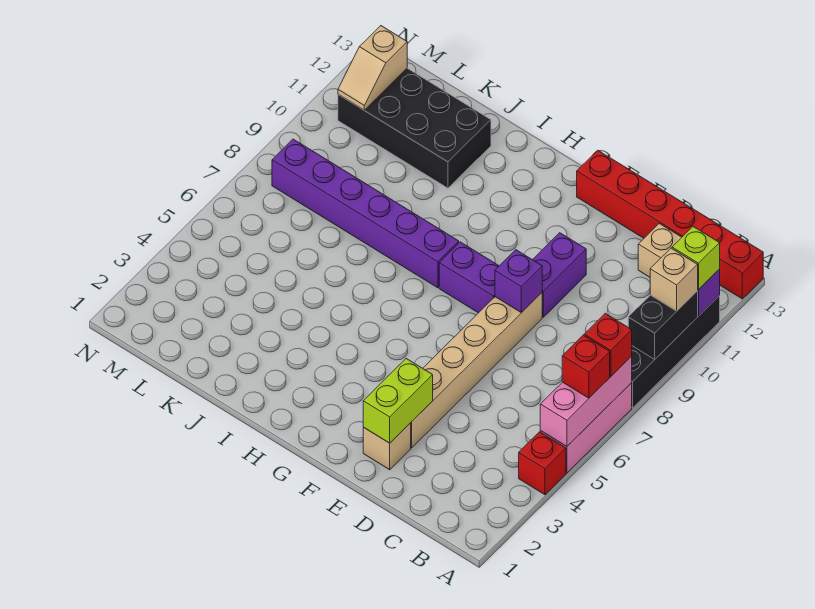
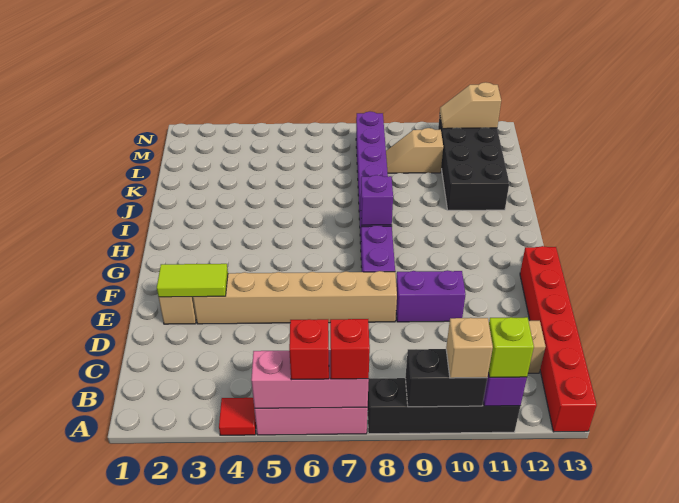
red brick A4 level 1 -> red tile A4 level 1
lime brick E2:E3 level 2 -> lime tile E2:E3 level 2
purple brick E8 level 2 -> purple brick H8 level 2
none -> tan slope L9:L10 level 1 top 10

